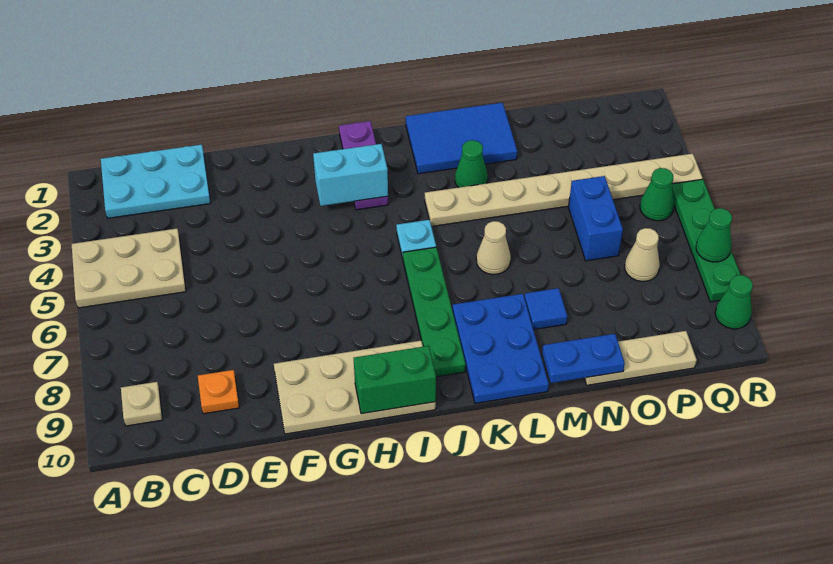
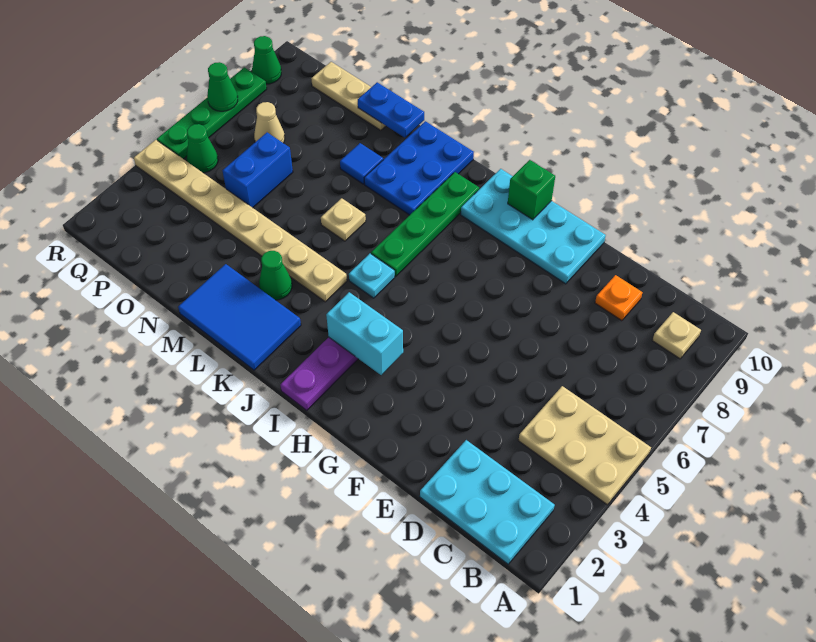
tan plate F9:I10 level 1 -> cyan plate F9:I10 level 1
green brick H10:I10 level 2 -> green brick H10 level 2
tan cone L6 level 1 -> tan plate L6 level 1

